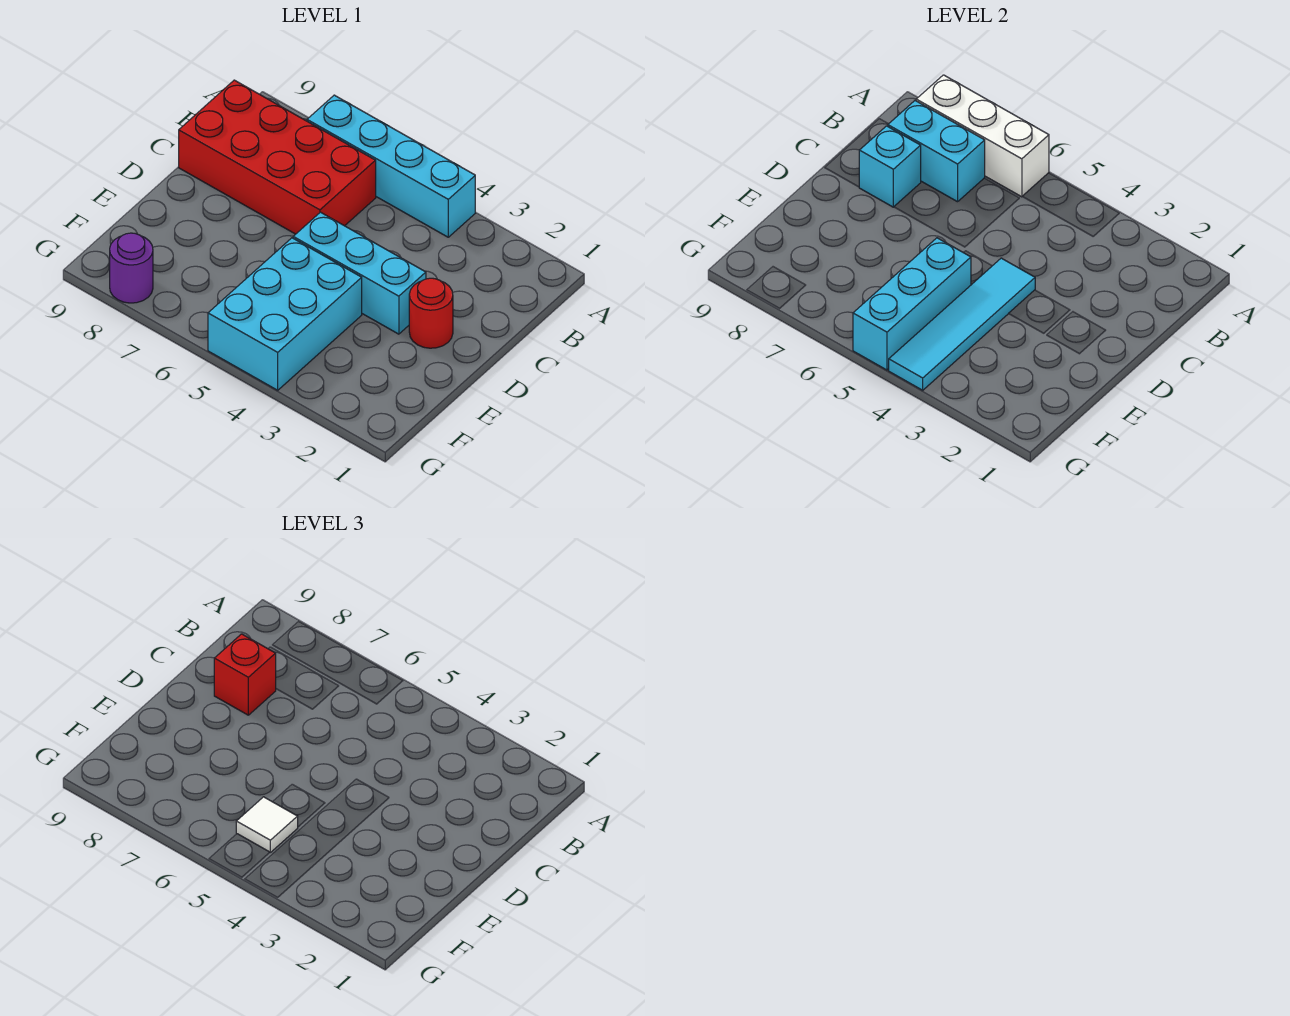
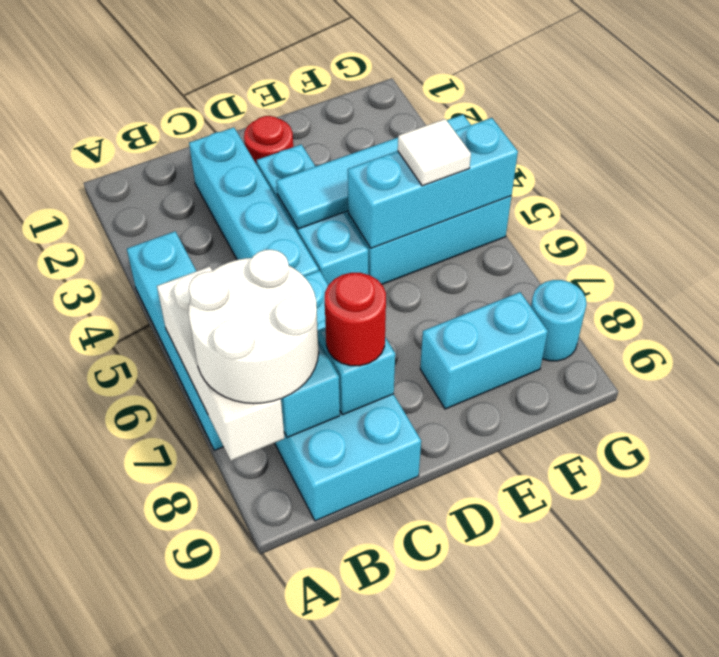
none -> white round brick A7:B8 level 3
red brick B6:C9 level 1 -> cyan brick B6:C9 level 1
none -> cyan brick C2:C5 level 1
red brick C8 level 3 -> red round brick C8 level 3
none -> cyan brick E8:F8 level 1
purple round brick G8 level 1 -> cyan round brick G8 level 1

